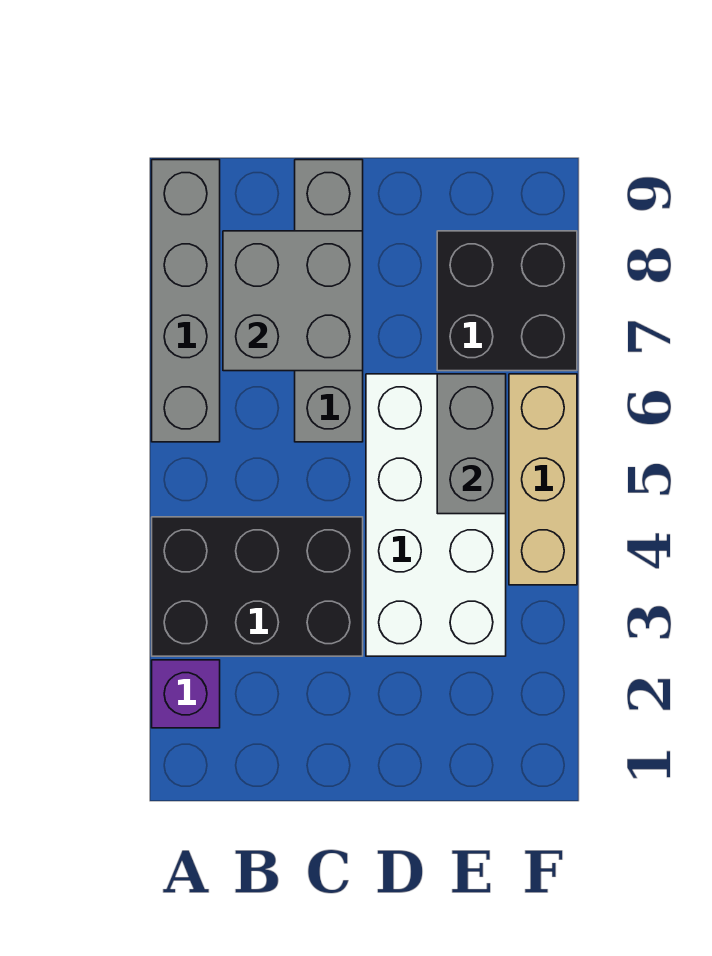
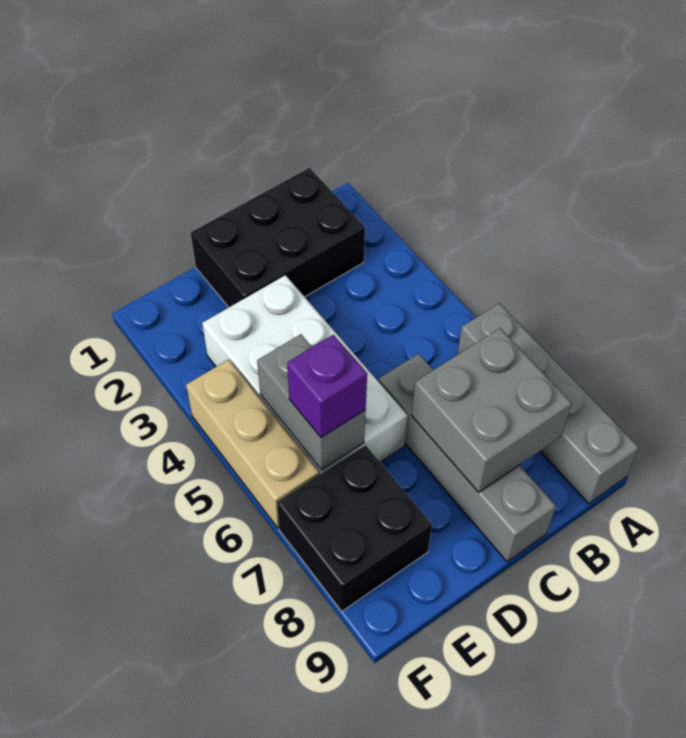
purple brick A2 level 1 -> purple brick E6 level 3
black brick A3:C4 level 1 -> black brick B1:D2 level 1

